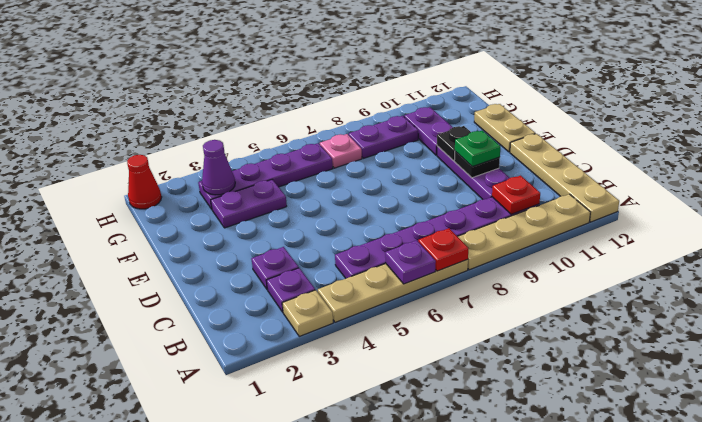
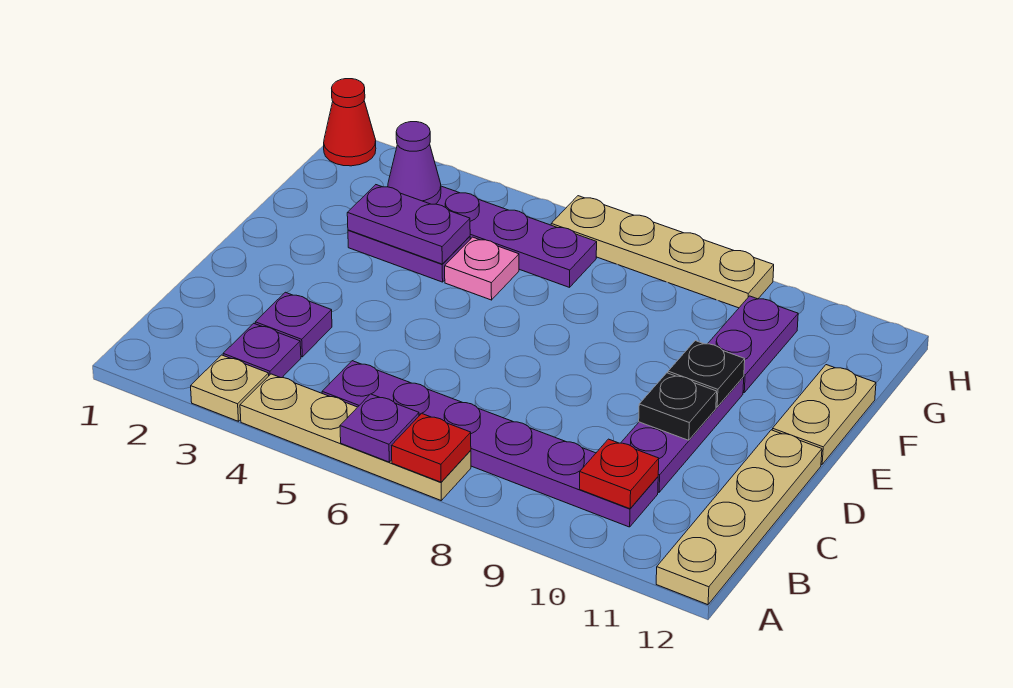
tan plate A8:A11 level 1 -> tan plate H6:H9 level 1
green plate D10 level 3 -> none
pink plate G7 level 1 -> pink plate F5 level 1
purple plate G8:G9 level 1 -> purple plate F3:F4 level 2

